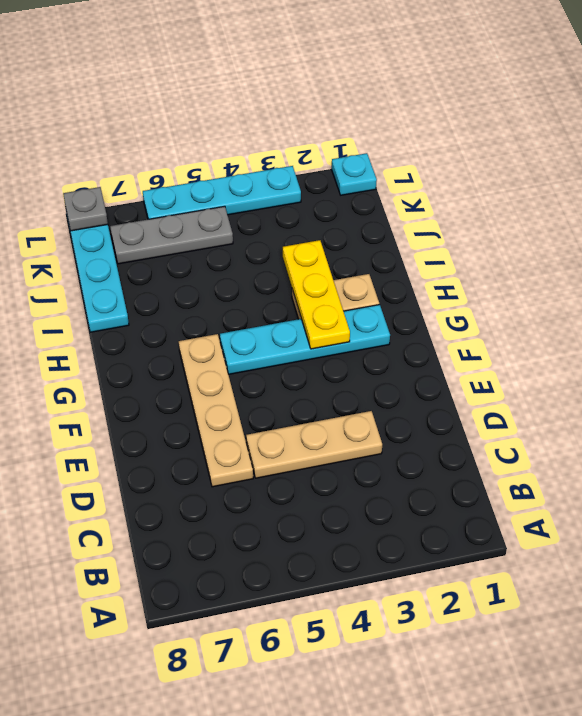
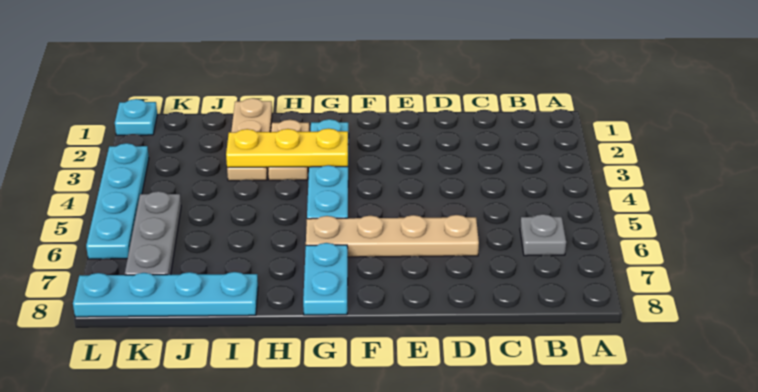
tan plate D3:D5 level 1 -> tan plate I1:I3 level 1
none -> cyan plate G7:G8 level 1
grey plate L8 level 2 -> grey plate B6 level 1

